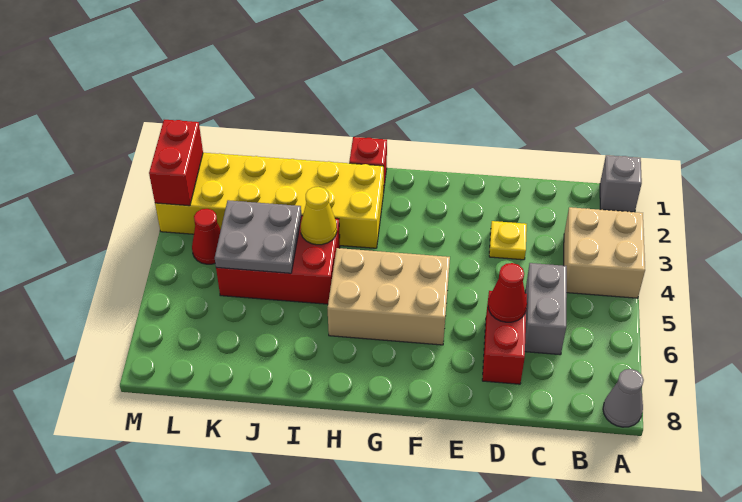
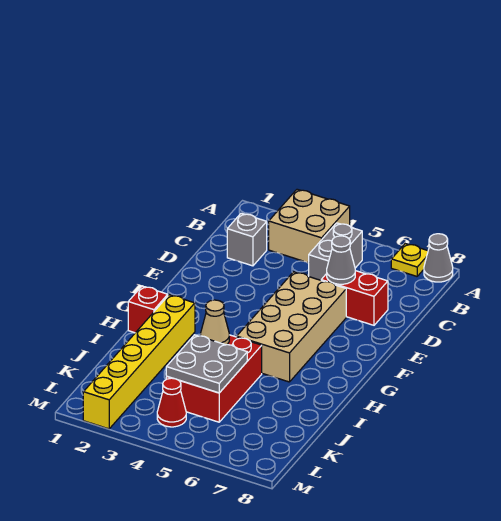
grey brick A1 level 1 -> grey brick C2 level 1
grey brick C5:C6 level 1 -> grey brick B5:C5 level 1
yellow plate D3 level 1 -> yellow plate A7 level 1
red cone D6 level 2 -> grey cone D6 level 2
tan brick F5:H6 level 1 -> tan brick E5:H6 level 1
yellow brick H2:M3 level 1 -> yellow brick H2:M2 level 1
yellow cone I4 level 2 -> tan cone I4 level 2
red brick M2:M3 level 2 -> none

